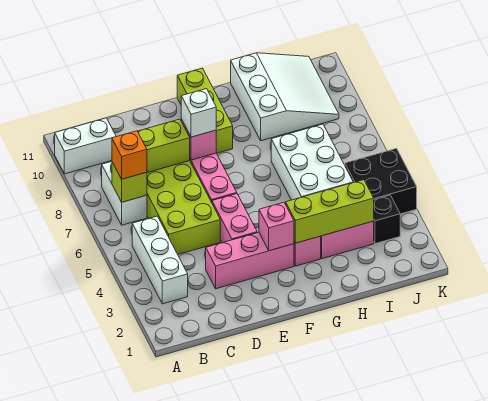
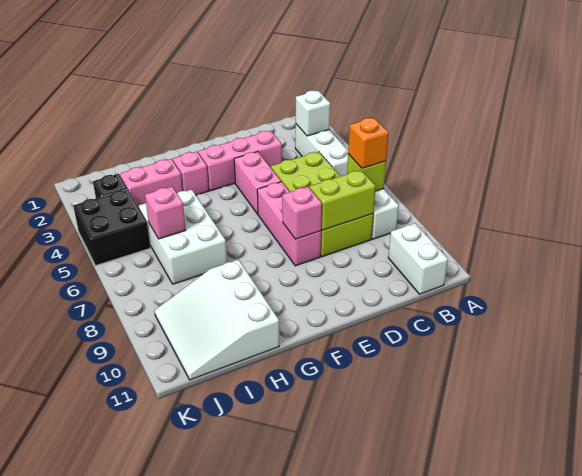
white brick A10:B10 level 1 -> white brick B10:B11 level 1
white brick E8 level 3 -> white brick B3 level 2
pink brick F3 level 2 -> pink brick I6 level 2
lime brick F9:F11 level 1 -> none
lime brick G3:I3 level 2 -> none

